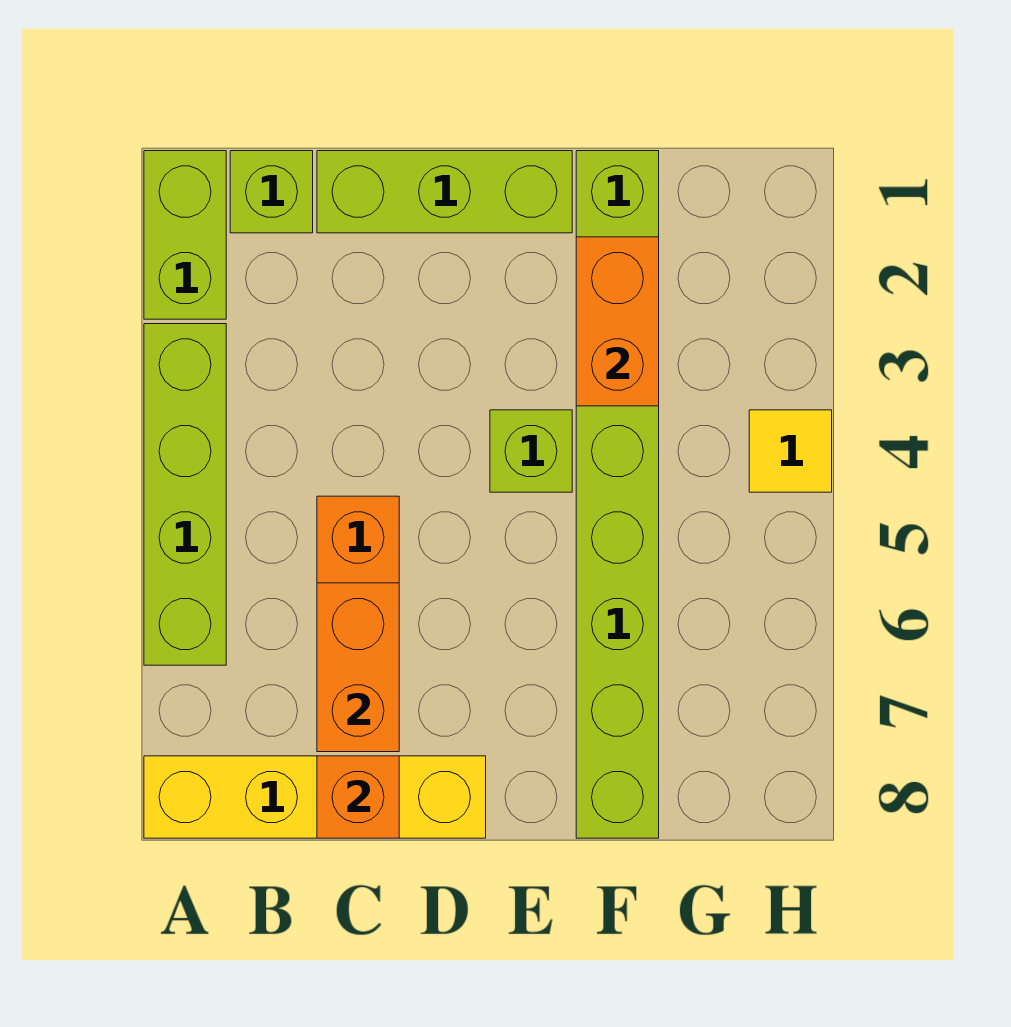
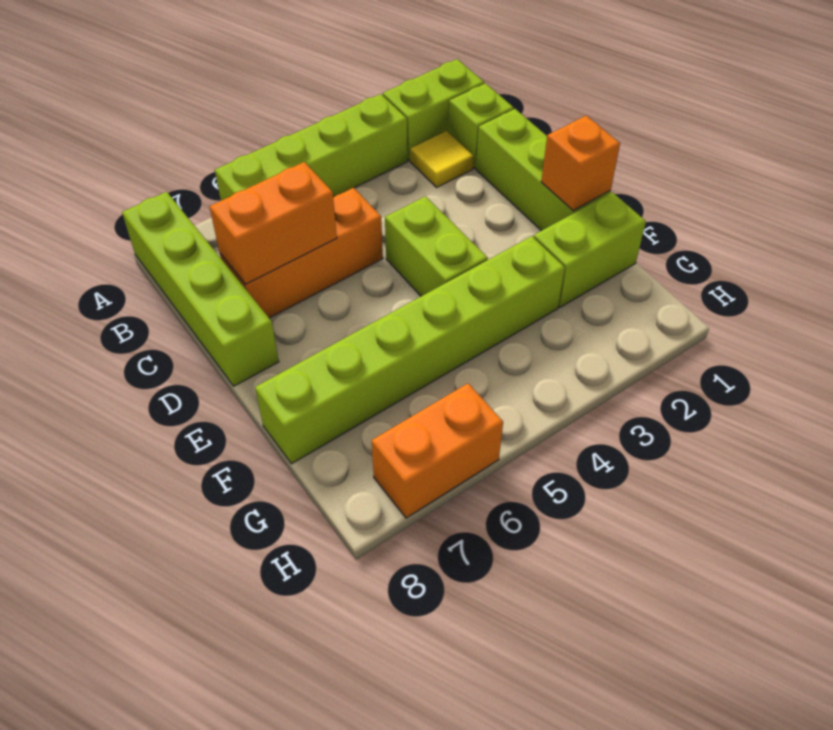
yellow brick A8:D8 level 1 -> lime brick A8:D8 level 1
orange brick C8 level 2 -> orange brick E1 level 2
lime brick E4 level 1 -> lime brick D4:E4 level 1
orange brick F2:F3 level 2 -> orange brick H6:H7 level 1
yellow tile H4 level 1 -> yellow tile B2 level 1

